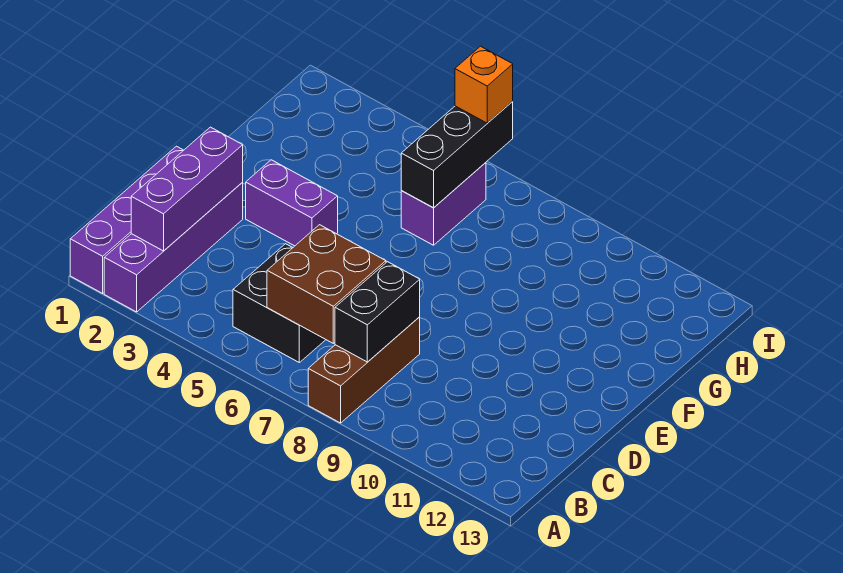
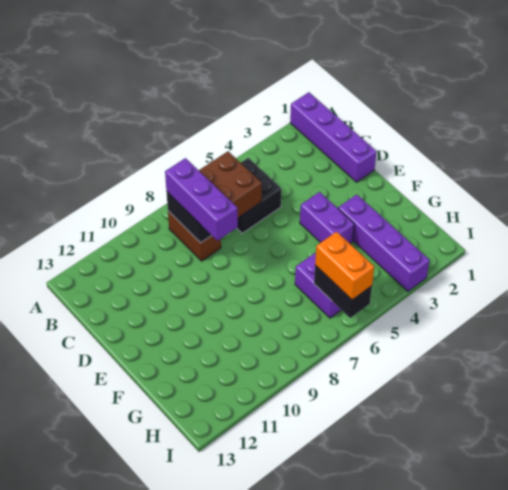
purple brick A2:D2 level 1 -> purple brick F3:I3 level 1
brown brick A8:C8 level 1 -> brown brick B8:C8 level 1
purple brick B2:D2 level 2 -> purple brick B8:D8 level 3
purple brick E3:E4 level 1 -> purple brick E4:F4 level 1
black brick G6:I6 level 2 -> black brick H6:I6 level 2
orange brick I6 level 3 -> orange brick H6:I6 level 3

